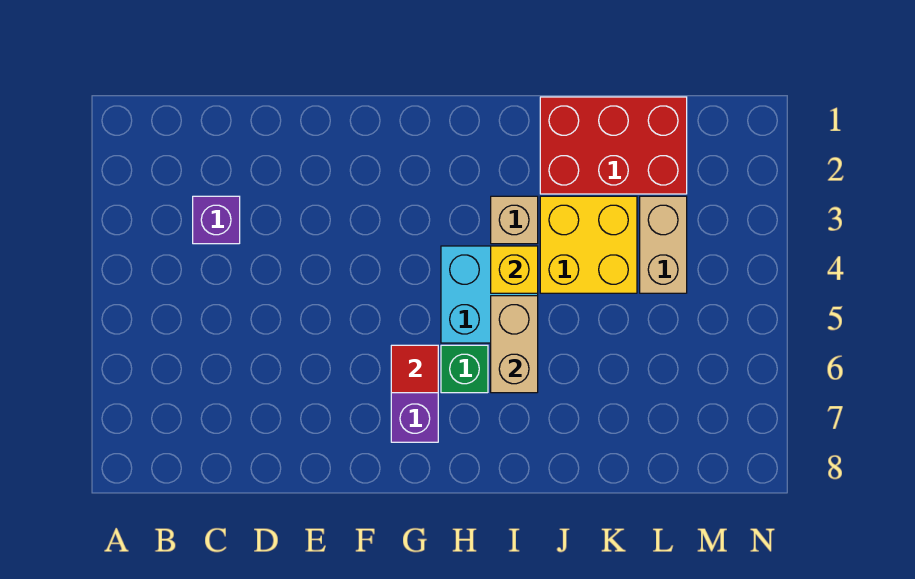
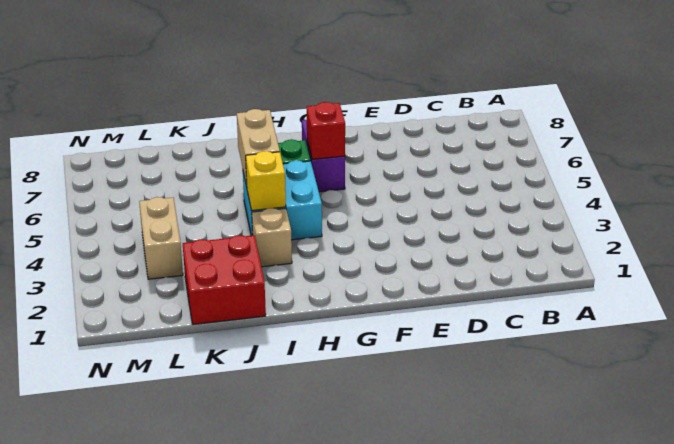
purple brick C3 level 1 -> none
red tile G6 level 2 -> red brick G6 level 2
red brick J1:L2 level 1 -> red brick J1:K2 level 1
yellow brick J3:K4 level 1 -> none

